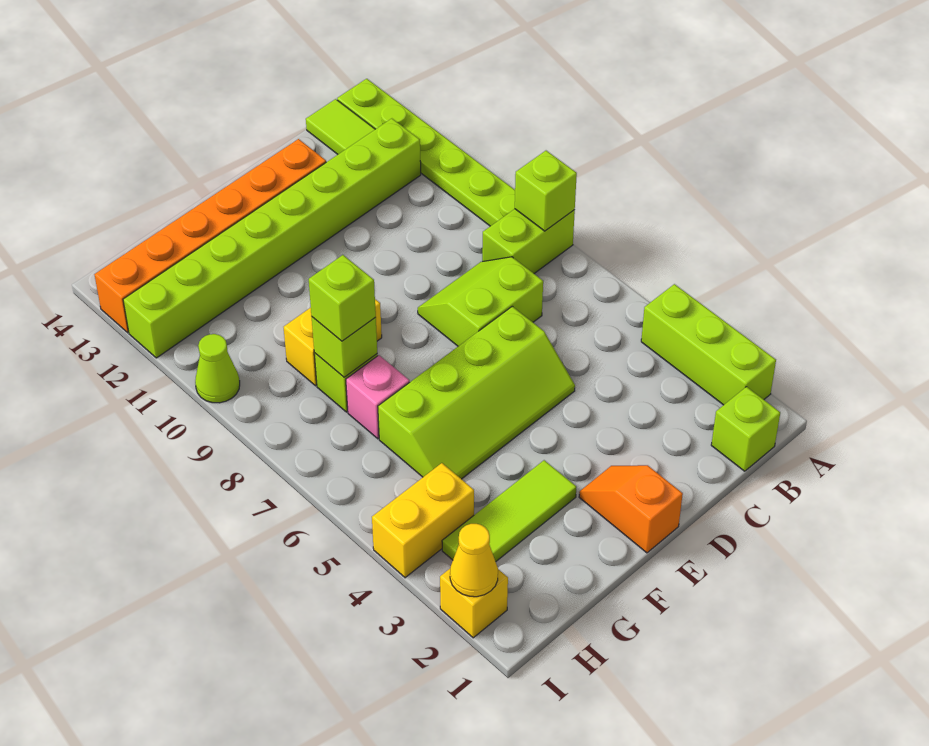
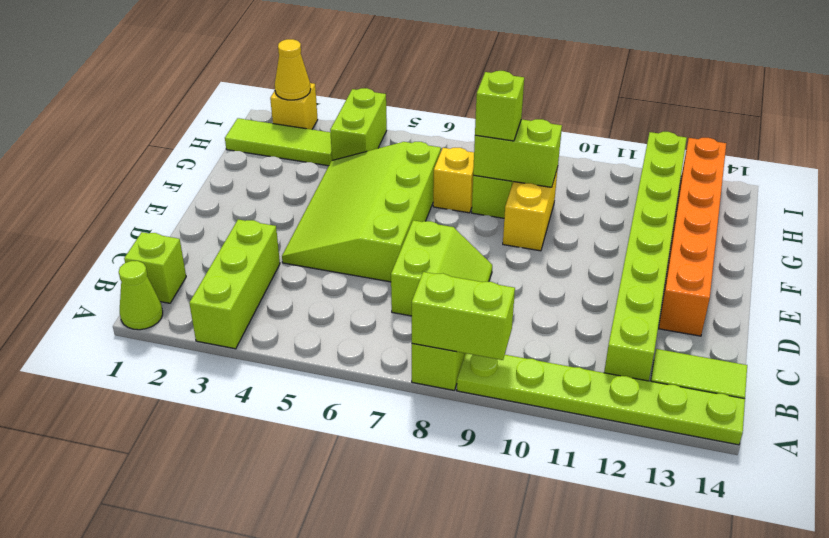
lime brick A2:A4 level 1 -> lime brick A3:C3 level 1
lime brick A8 level 2 -> lime brick A8:A9 level 2
lime slope D5:G6 level 1 top 6 -> lime slope D4:G6 level 1 top 6
orange slope E1:E2 level 1 top 1 -> none
lime tile F3:H3 level 1 -> lime tile H1:H3 level 1
pink brick G7 level 1 -> yellow brick G7 level 1
lime brick G8 level 2 -> lime brick G8:G9 level 2
yellow brick H4:I4 level 1 -> lime brick H4:I4 level 1
lime cone I10 level 1 -> lime cone A1 level 1

